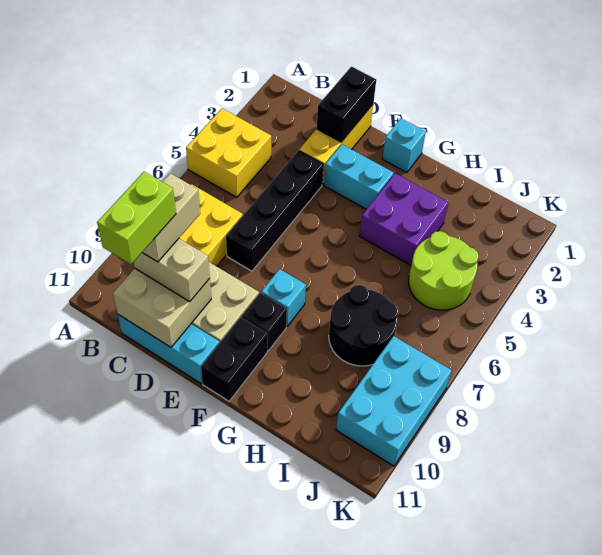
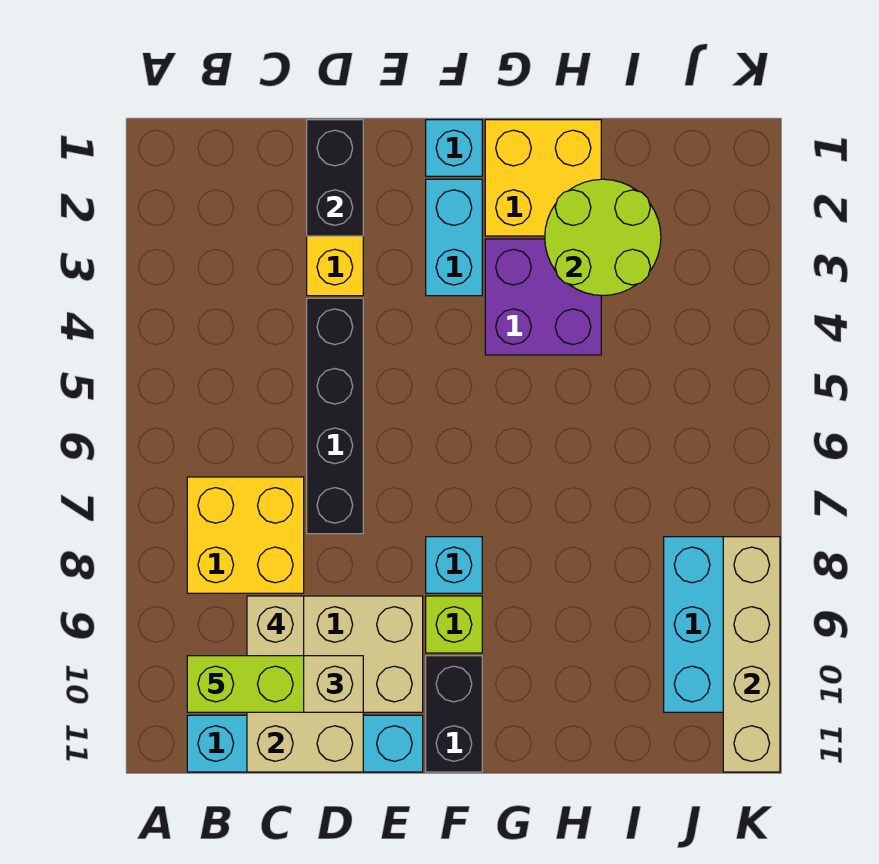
yellow brick A4:B5 level 1 -> yellow brick G1:H2 level 1
lime brick C10:C11 level 5 -> lime brick B10:C10 level 5
cyan brick C11:E11 level 1 -> cyan brick B11:E11 level 1
cyan brick E3:F3 level 1 -> cyan brick F2:F3 level 1
black brick F9 level 1 -> lime brick F9 level 1
black round brick H7:I8 level 1 -> none
lime round brick I4:J5 level 1 -> lime round brick H2:I3 level 2
none -> tan brick K8:K11 level 2

